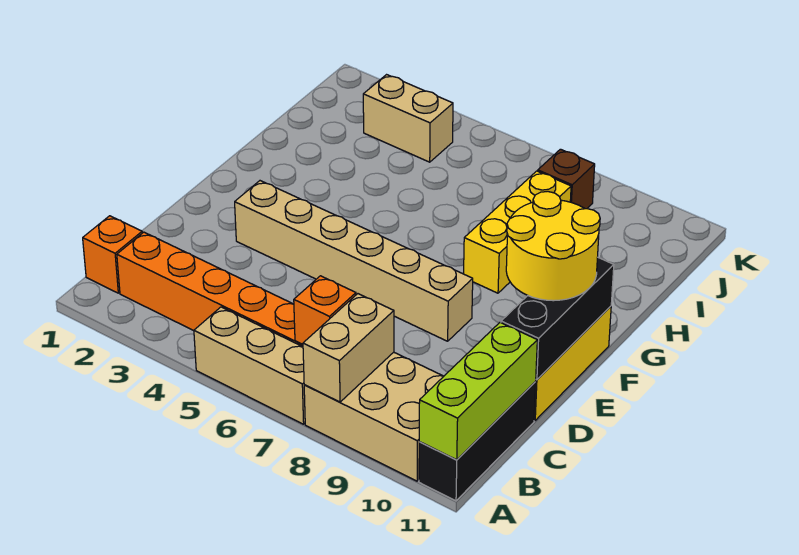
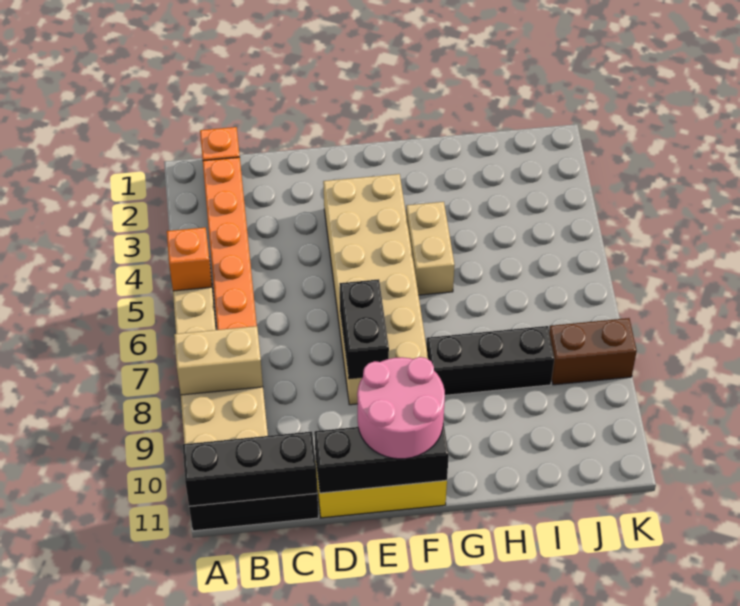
lime brick A11:C11 level 2 -> black brick A11:C11 level 2
orange brick B7 level 2 -> orange brick A5 level 2
tan brick E3:E8 level 1 -> tan brick E3:F8 level 1
none -> black brick E7:E8 level 2
yellow round brick E10:F11 level 3 -> pink round brick E10:F11 level 3
yellow brick G8:I8 level 1 -> black brick G8:I8 level 1
tan brick J3:J4 level 1 -> tan brick G4:G5 level 1
brown brick J8 level 1 -> brown brick J8:K8 level 1

